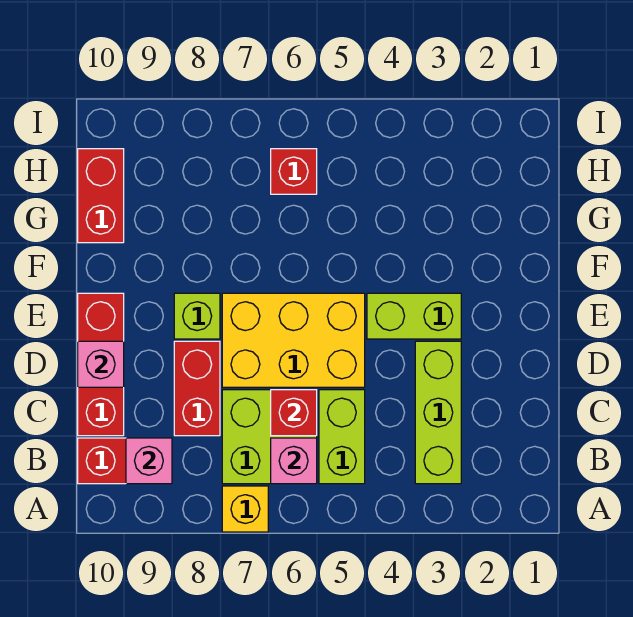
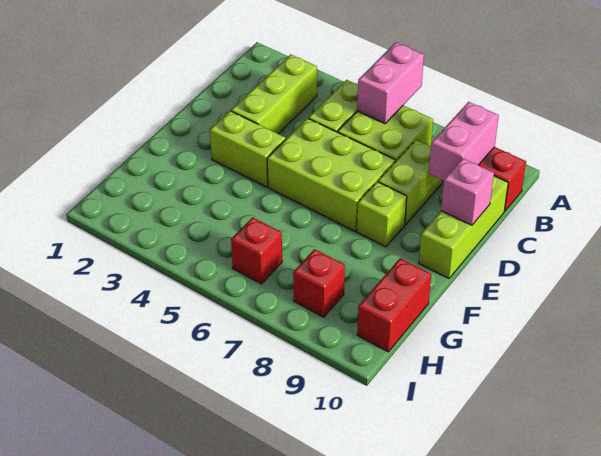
yellow brick A7 level 1 -> none
pink brick B6 level 2 -> pink brick A6:B6 level 2
pink brick B9 level 2 -> pink brick B9:C9 level 2
red brick C6 level 2 -> red brick H8 level 1
red brick C8:D8 level 1 -> lime brick C8:D8 level 1
red brick C10:E10 level 1 -> lime brick C10:E10 level 1
yellow brick D5:E7 level 1 -> lime brick D5:E7 level 1

